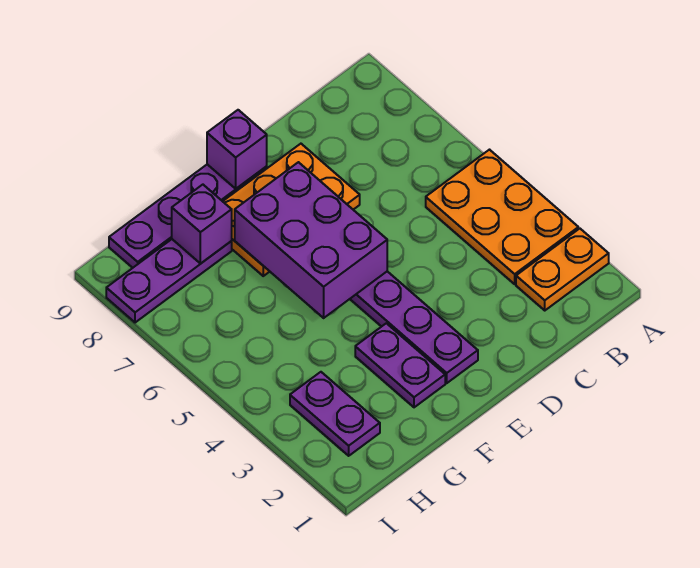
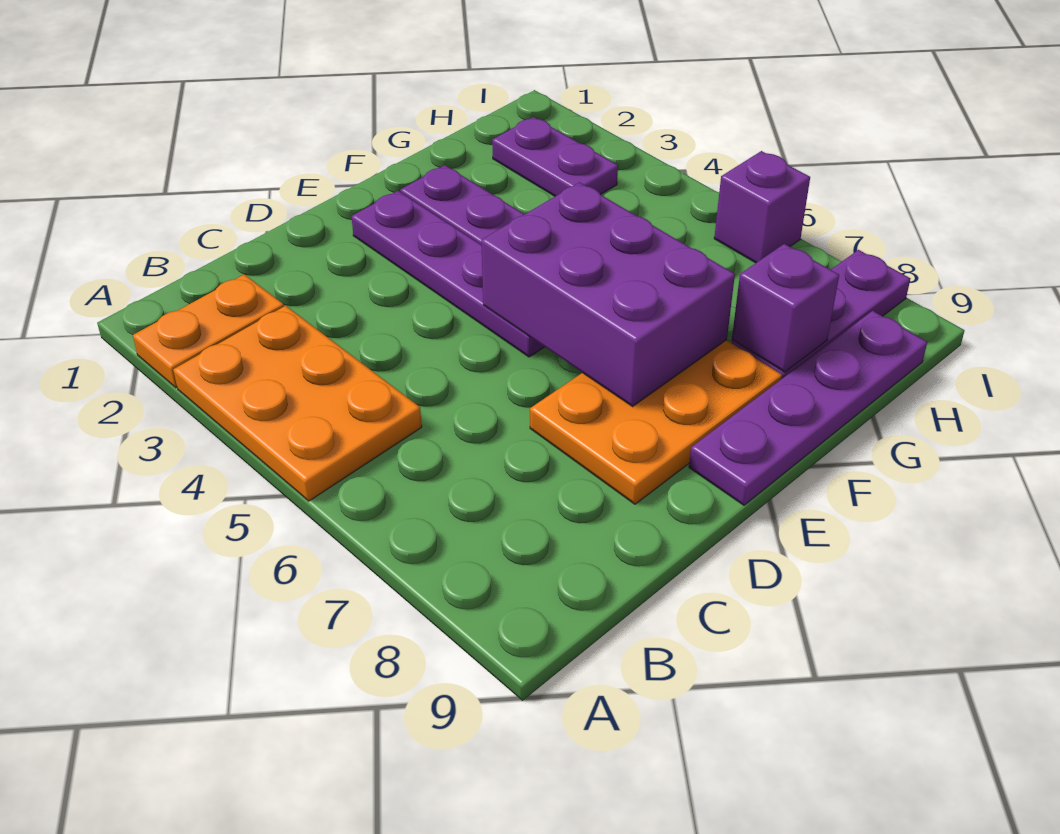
purple brick E9 level 2 -> purple brick I6 level 1

